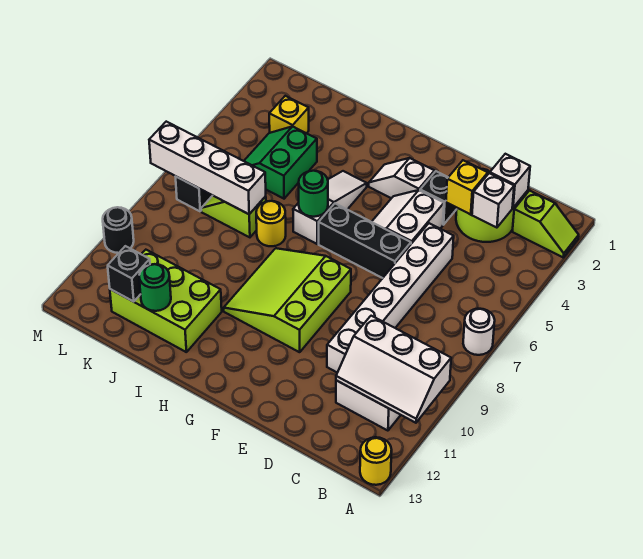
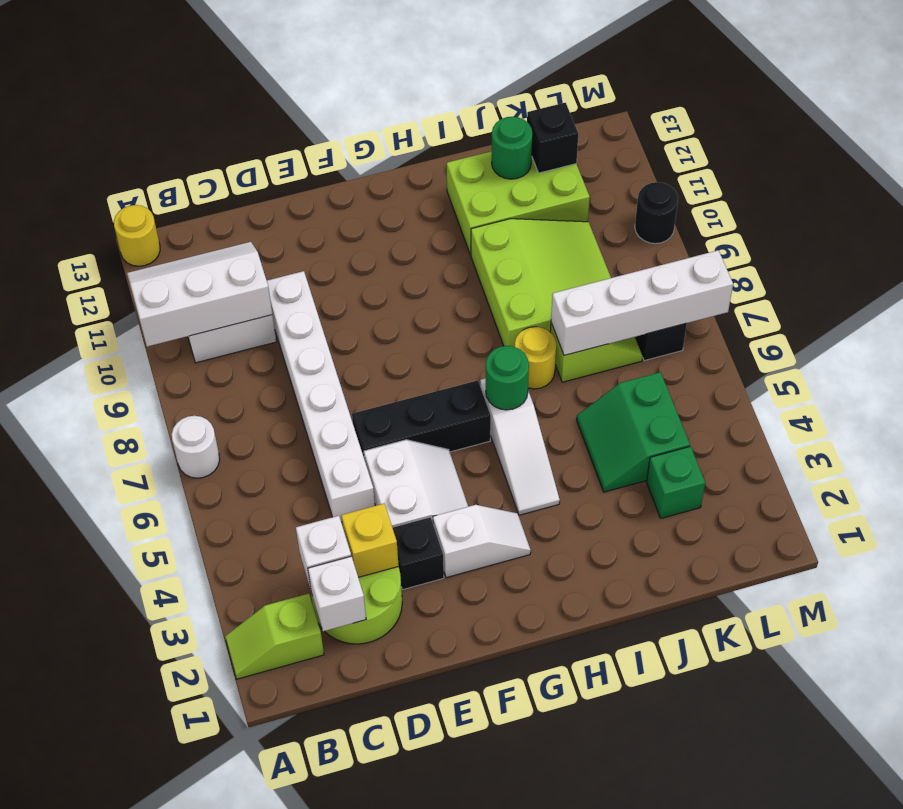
lime slope F8:H10 level 1 top F -> lime slope I8:K10 level 1 top I
green slope J4:K5 level 1 top J -> green slope J4:K5 level 1 top K
yellow brick K3 level 1 -> green brick K3 level 1

